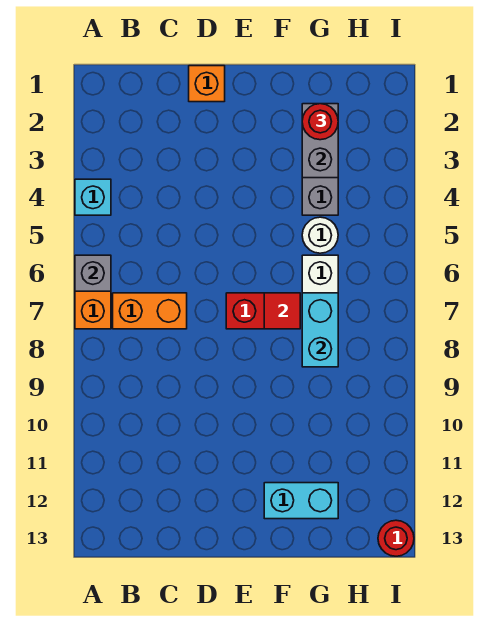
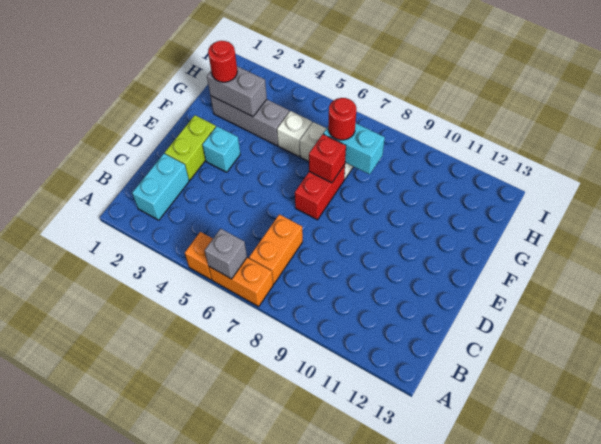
cyan brick A4 level 1 -> cyan brick E3 level 1
orange brick D1 level 1 -> orange brick A5 level 1
none -> lime brick D2:E2 level 1
red tile F7 level 2 -> red brick F7 level 2
cyan brick F12:G12 level 1 -> cyan brick B2:C2 level 1
white round brick G5 level 1 -> white brick G5 level 1
red round brick I13 level 1 -> red round brick G7 level 3

